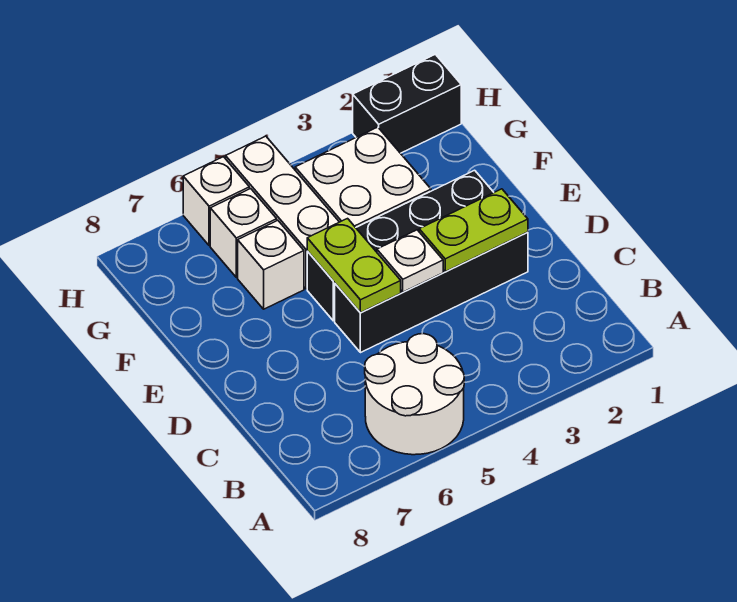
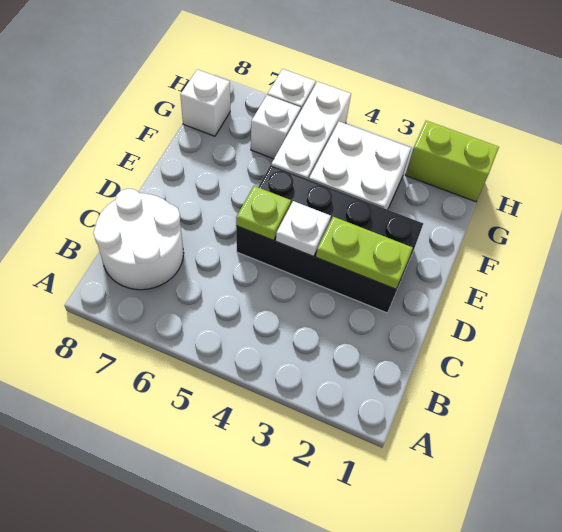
white round brick A5:B6 level 1 -> white round brick B7:C8 level 1
lime plate D5:E5 level 2 -> lime plate D5 level 2
white brick F6 level 1 -> white brick G8 level 1
black brick H1:H2 level 1 -> lime brick H1:H2 level 1

